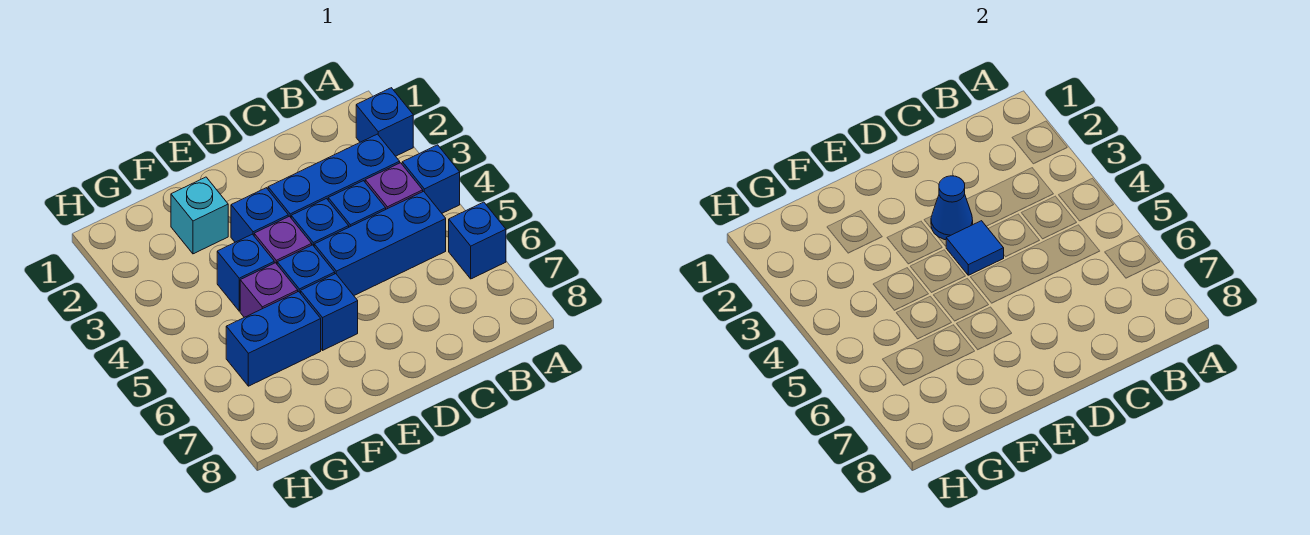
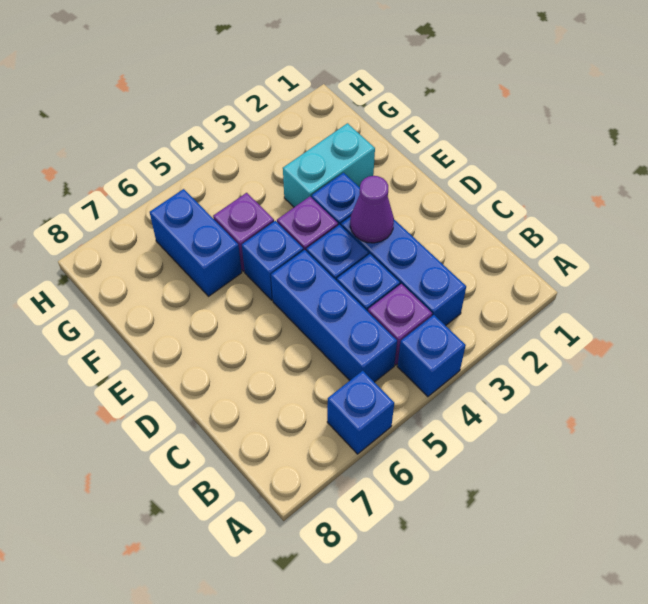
blue brick A2 level 1 -> none
blue cone D3 level 2 -> purple cone D3 level 2
blue tile D4 level 2 -> none
blue brick E6 level 1 -> none
cyan brick F2 level 1 -> cyan brick F2:F3 level 1
blue brick F4 level 1 -> none

